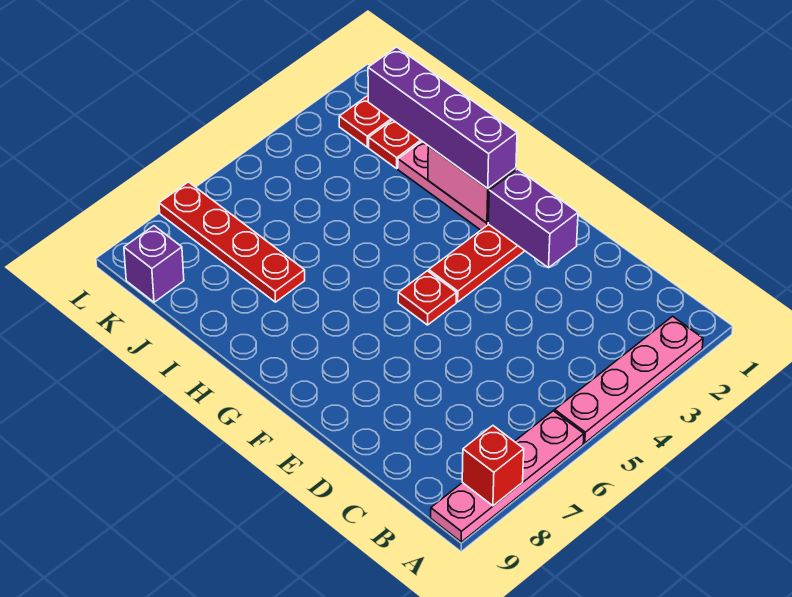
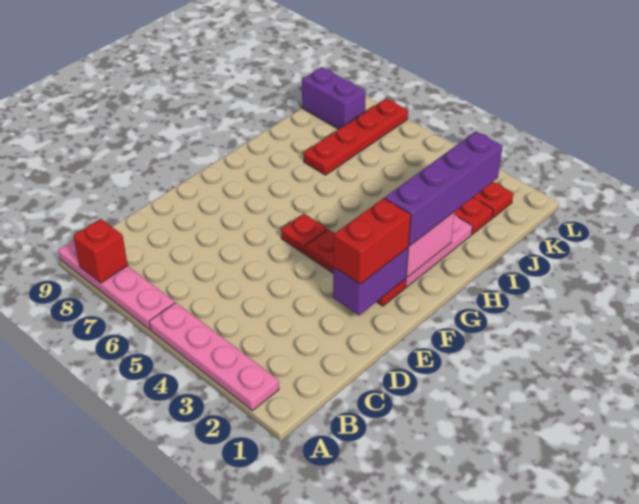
none -> red brick E2:F2 level 3
purple brick K9 level 1 -> purple brick K8:K9 level 1

